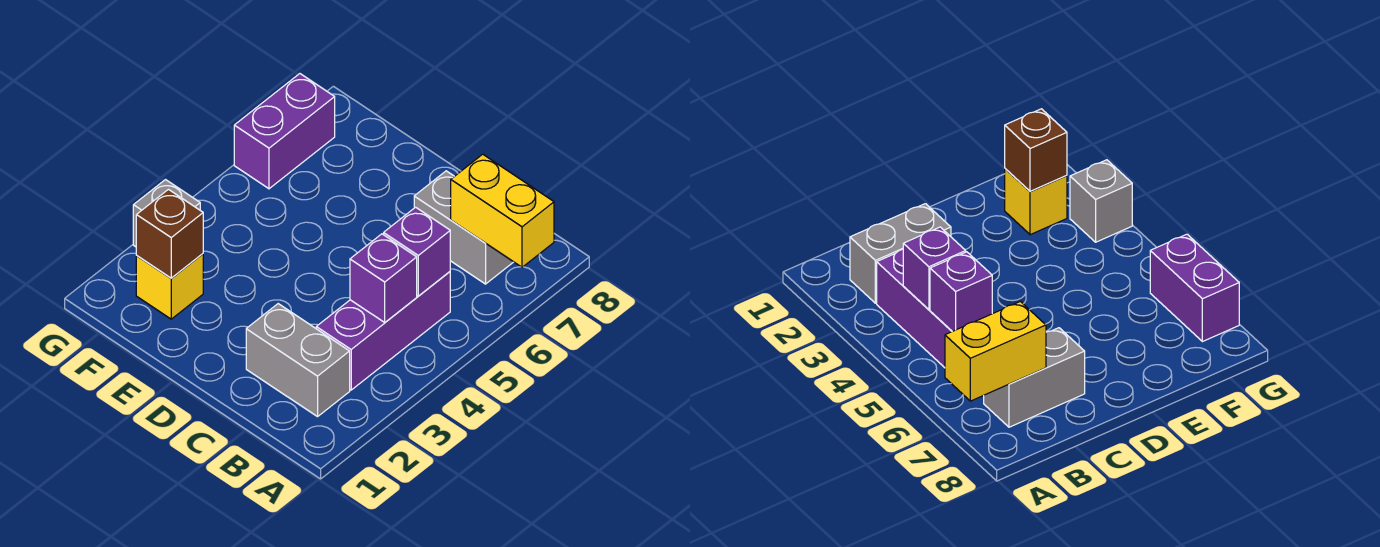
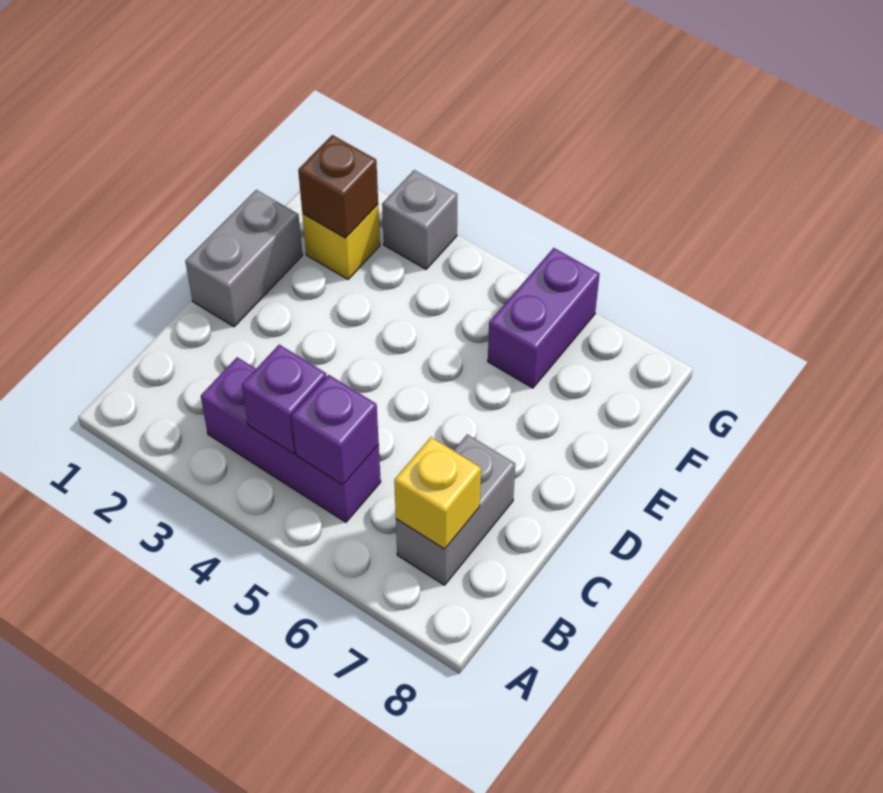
yellow brick A7:B7 level 2 -> yellow brick B7 level 2
grey brick B2:C2 level 1 -> grey brick D1:E1 level 1
purple brick G6:G7 level 1 -> purple brick F6:G6 level 1

